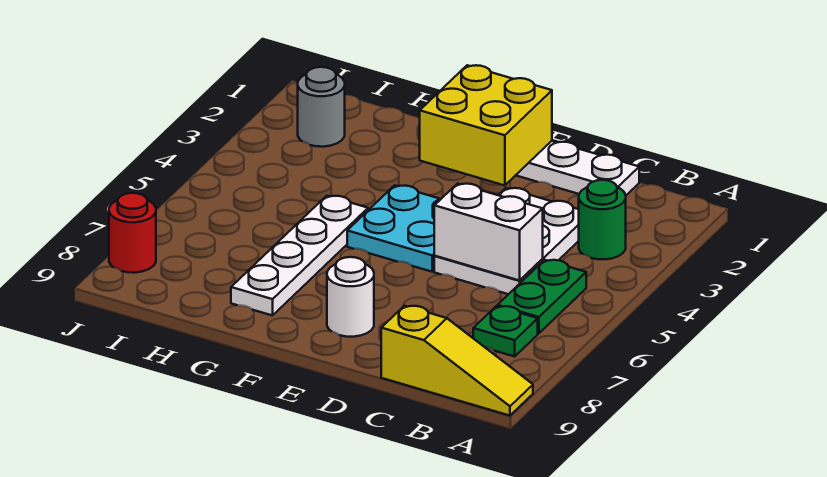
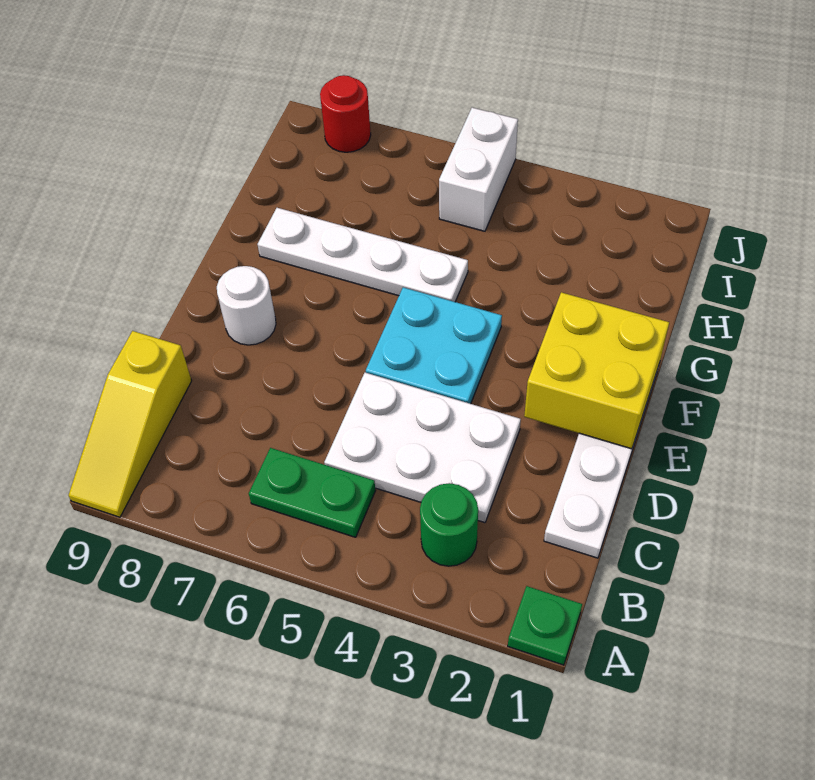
green plate B7 level 1 -> green plate A1 level 1
white brick C5:D5 level 2 -> white brick I5:J5 level 1
grey round brick I2 level 1 -> none

